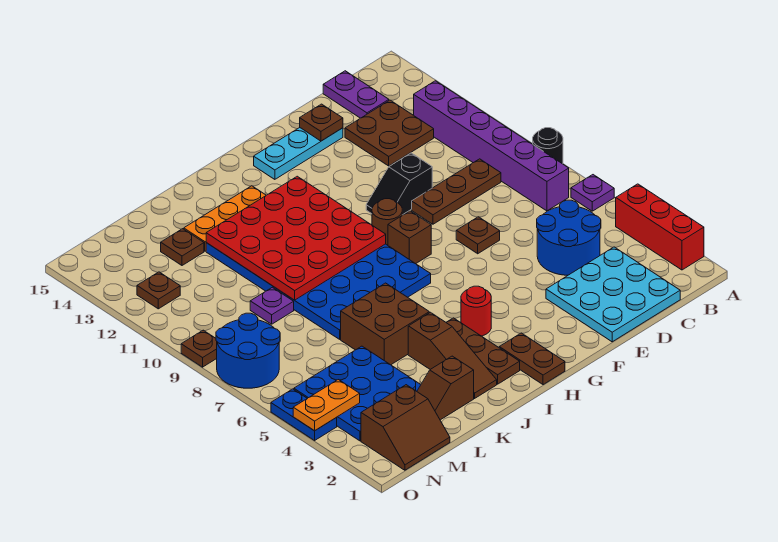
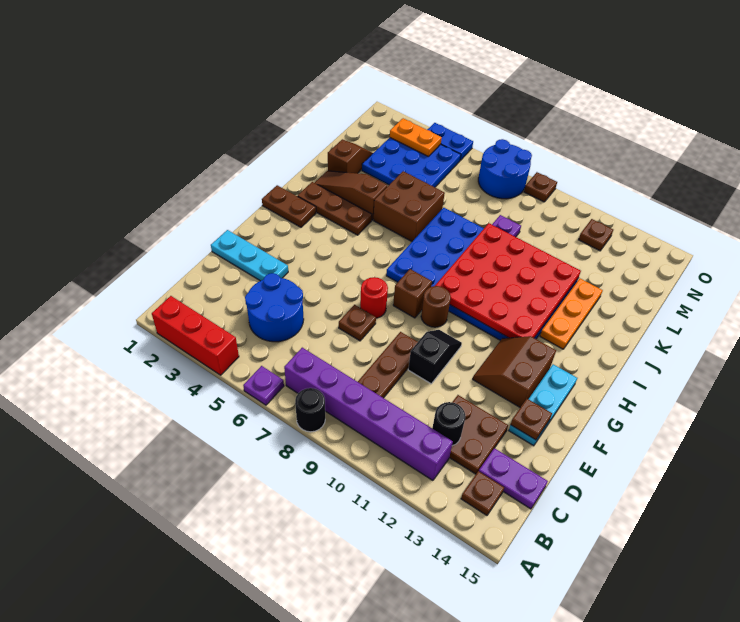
cyan plate C1:E3 level 1 -> cyan plate E1:E3 level 1
none -> black round brick C12 level 2
red round brick H4 level 1 -> red round brick F7 level 1
brown plate L13 level 1 -> brown plate B14 level 1
brown slope M1:N2 level 1 top 2 -> brown slope F12:G13 level 1 top 13
orange plate N4:O4 level 2 -> orange plate N3:N4 level 2

